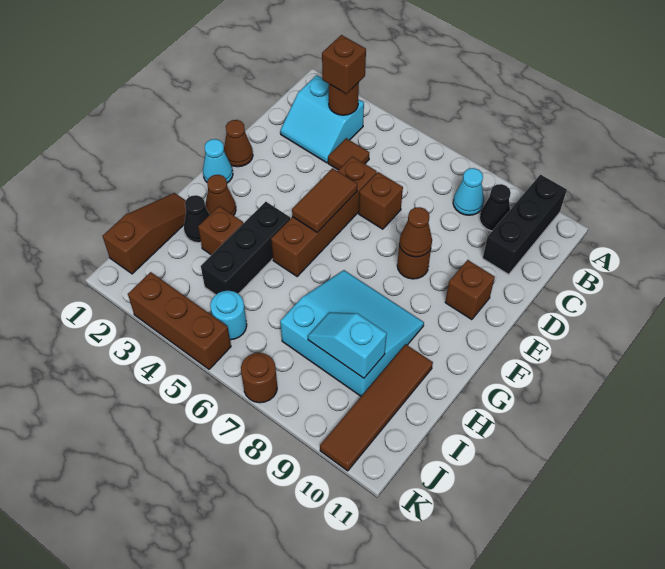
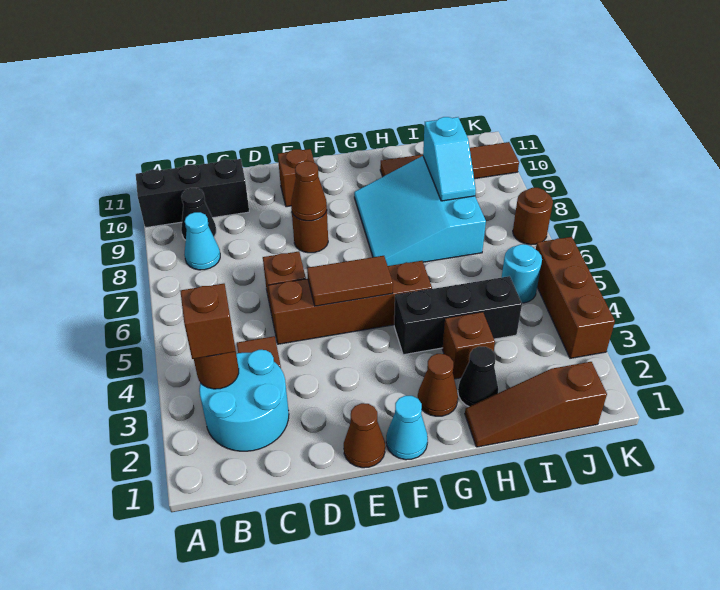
cyan slope B2:C3 level 1 top B -> cyan round brick B2:C3 level 1

